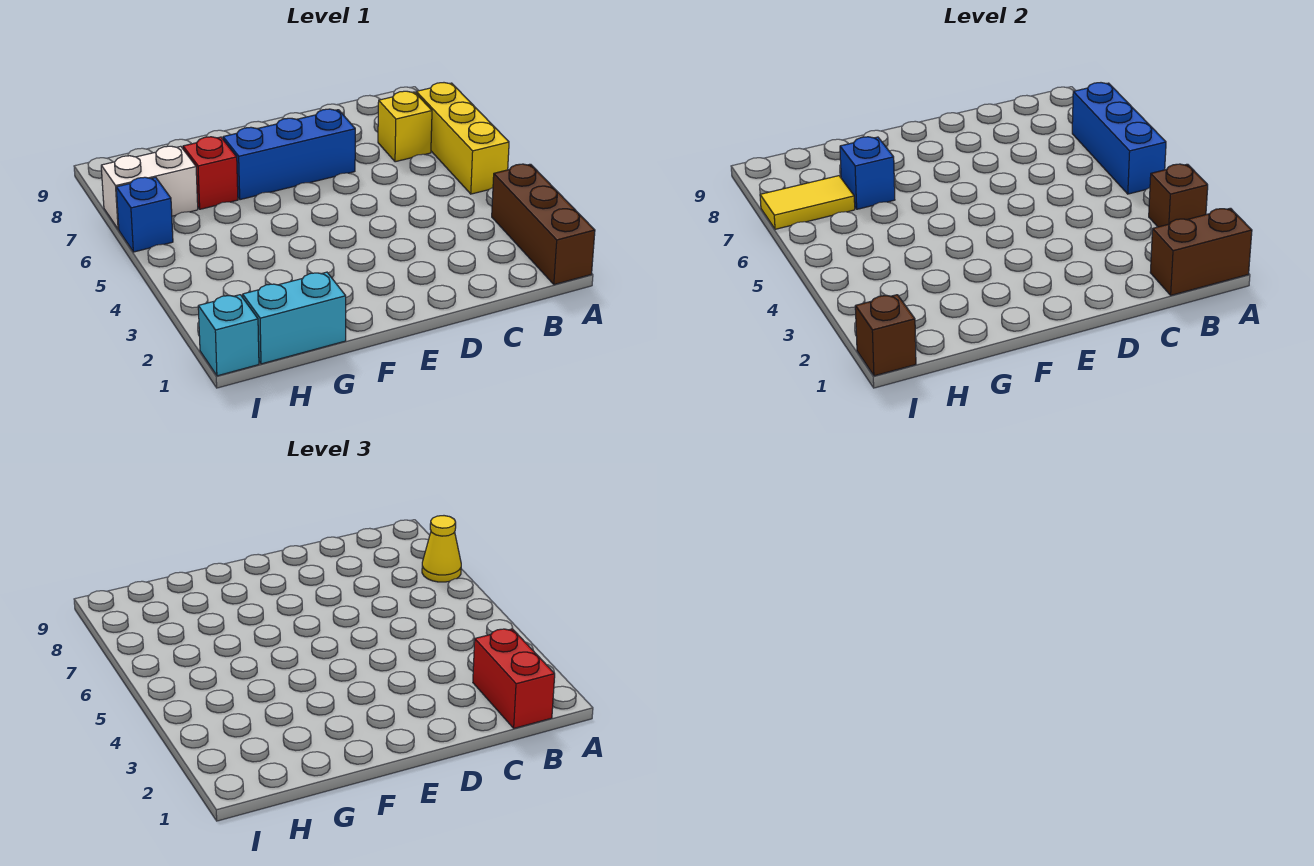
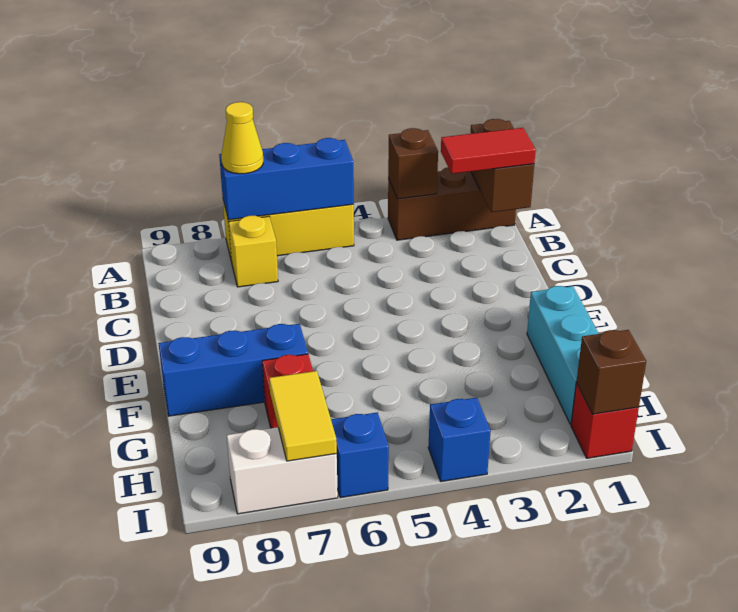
red brick B1:B2 level 3 -> red tile B1:B2 level 3
blue brick D7:F7 level 1 -> blue brick F7:F9 level 1
cyan brick G1:H1 level 1 -> cyan brick F1:H1 level 1
blue brick G7 level 2 -> blue brick I4 level 1
white brick H7:I7 level 1 -> white brick I7:I8 level 1
cyan brick I1 level 1 -> red brick I1 level 1

